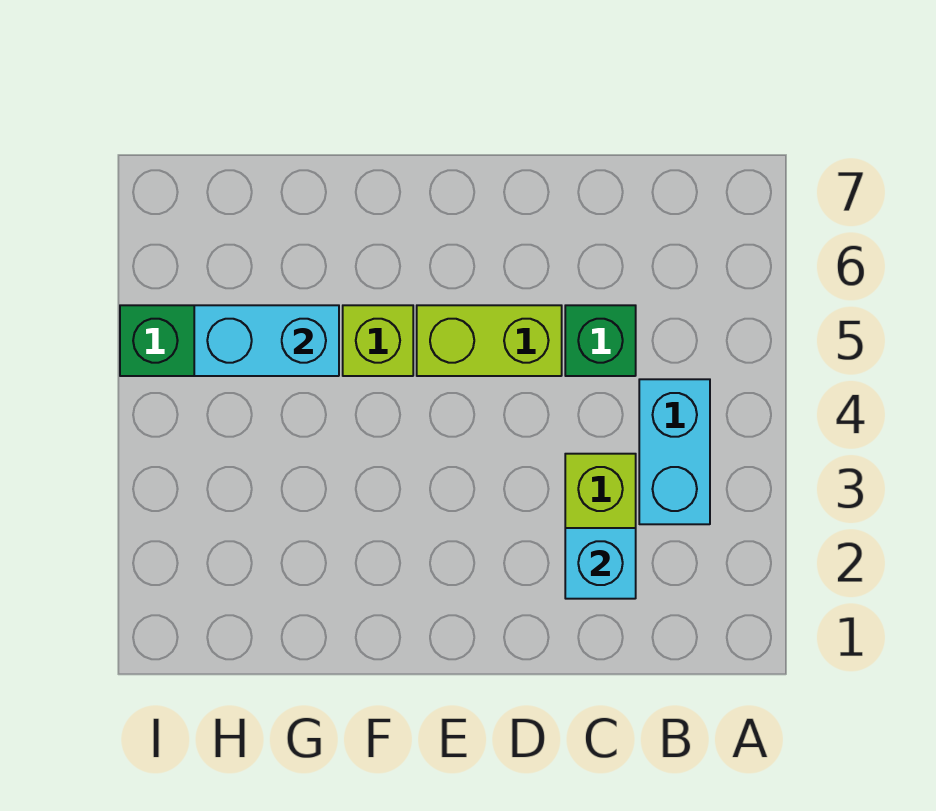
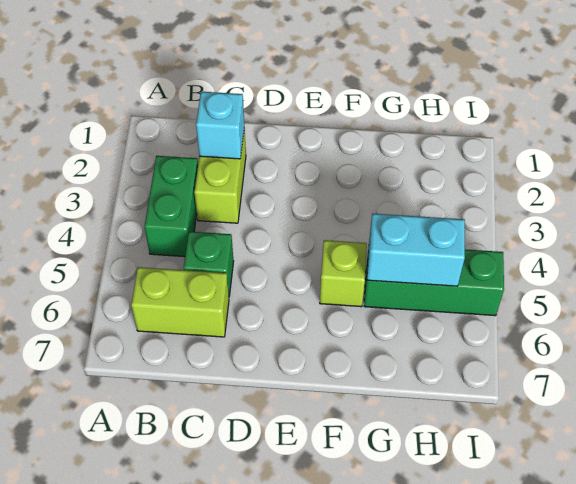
cyan brick B3:B4 level 1 -> green brick B3:B4 level 1
lime brick D5:E5 level 1 -> lime brick B6:C6 level 1

